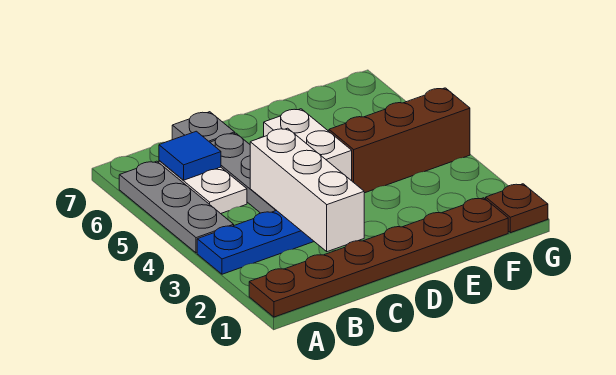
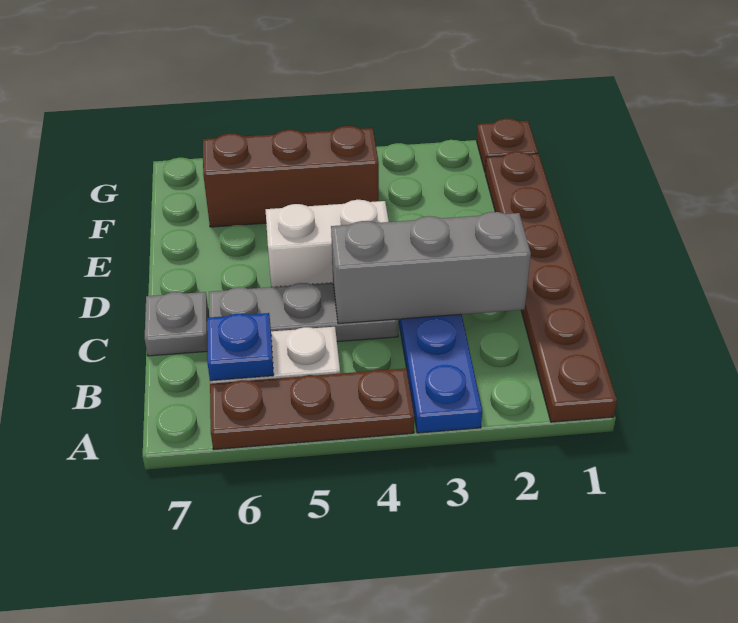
grey plate A4:A6 level 1 -> brown plate A4:A6 level 1
blue tile B6 level 2 -> blue plate B6 level 2
white brick C2:C4 level 2 -> grey brick C2:C4 level 2
brown brick E4:G4 level 1 -> brown brick F4:F6 level 1

